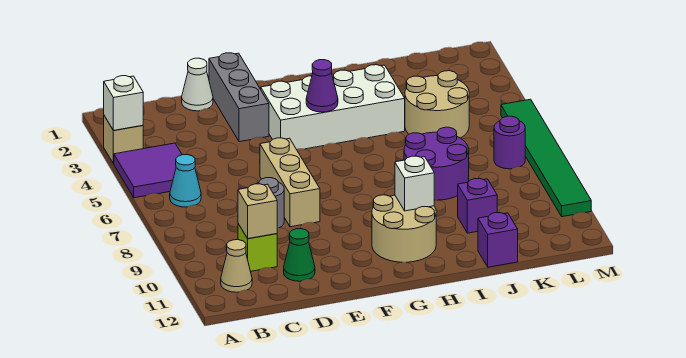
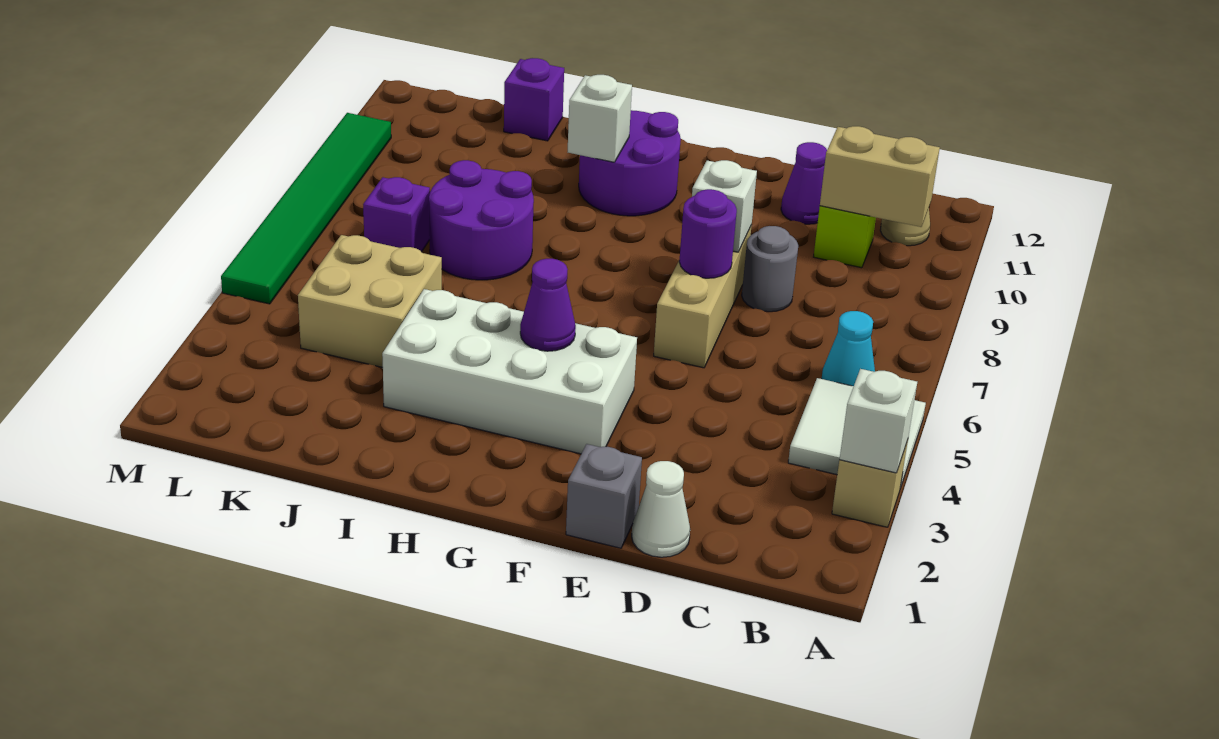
purple tile A4:B5 level 1 -> white tile A4:B5 level 1
tan brick C10 level 2 -> tan brick B10:C10 level 2
green cone D11 level 1 -> purple cone D11 level 1
grey brick E1:E3 level 1 -> grey brick E1 level 1
none -> white brick E8 level 2
tan round brick G10:H11 level 1 -> purple round brick G10:H11 level 1
tan round brick J4:K5 level 1 -> tan brick J4:K5 level 1
purple brick J10 level 1 -> purple brick K7 level 1
purple round brick L7 level 1 -> purple round brick E7 level 2

